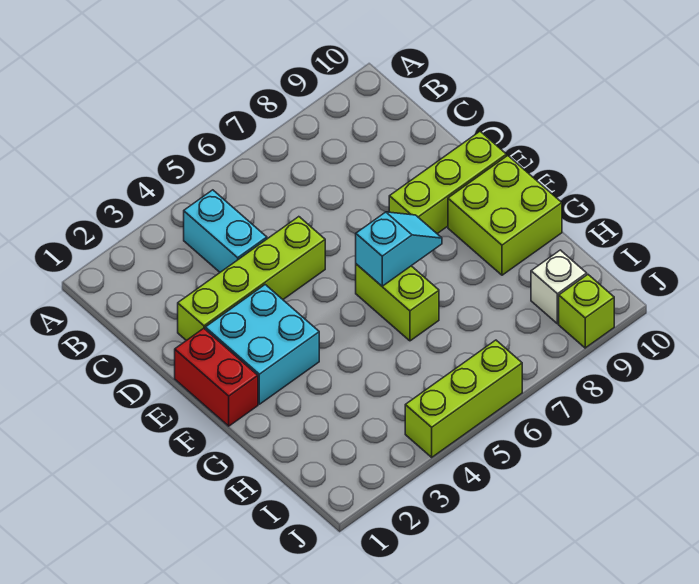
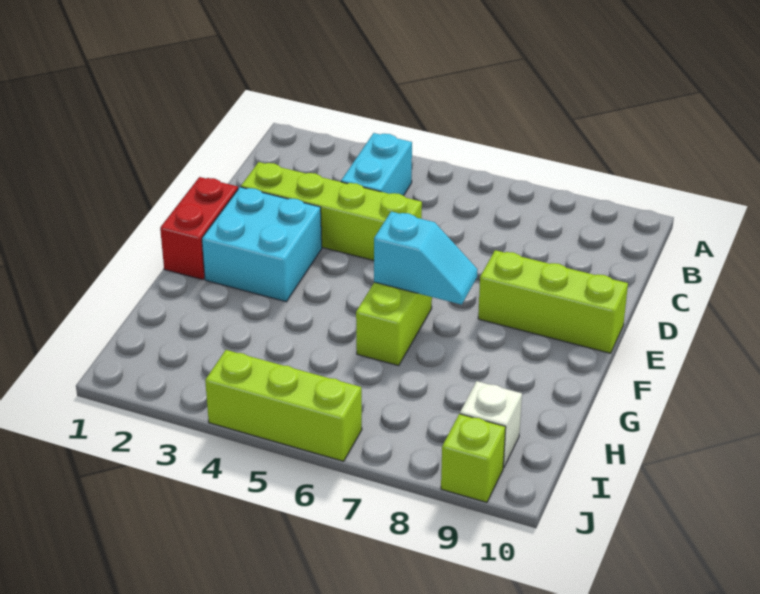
lime brick F9:G10 level 1 -> none

